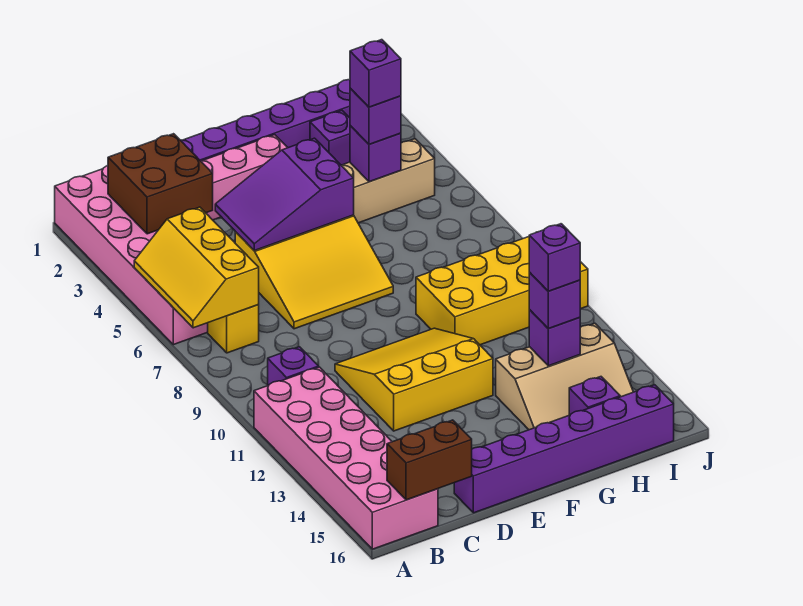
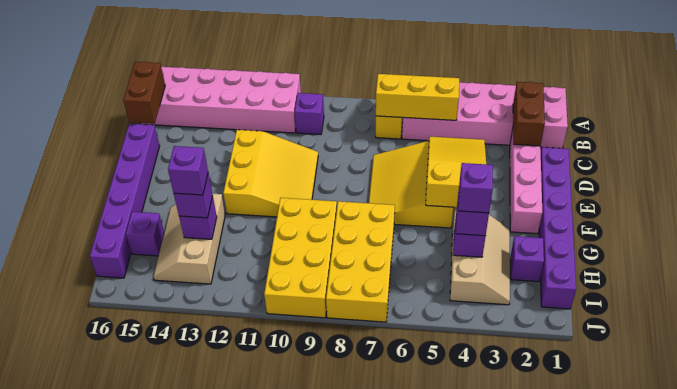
brown brick B2:C3 level 2 -> brown brick B2:C2 level 2
purple slope D4:F5 level 2 top F -> yellow slope D4:F5 level 2 top F
none -> yellow brick G7:J8 level 1

